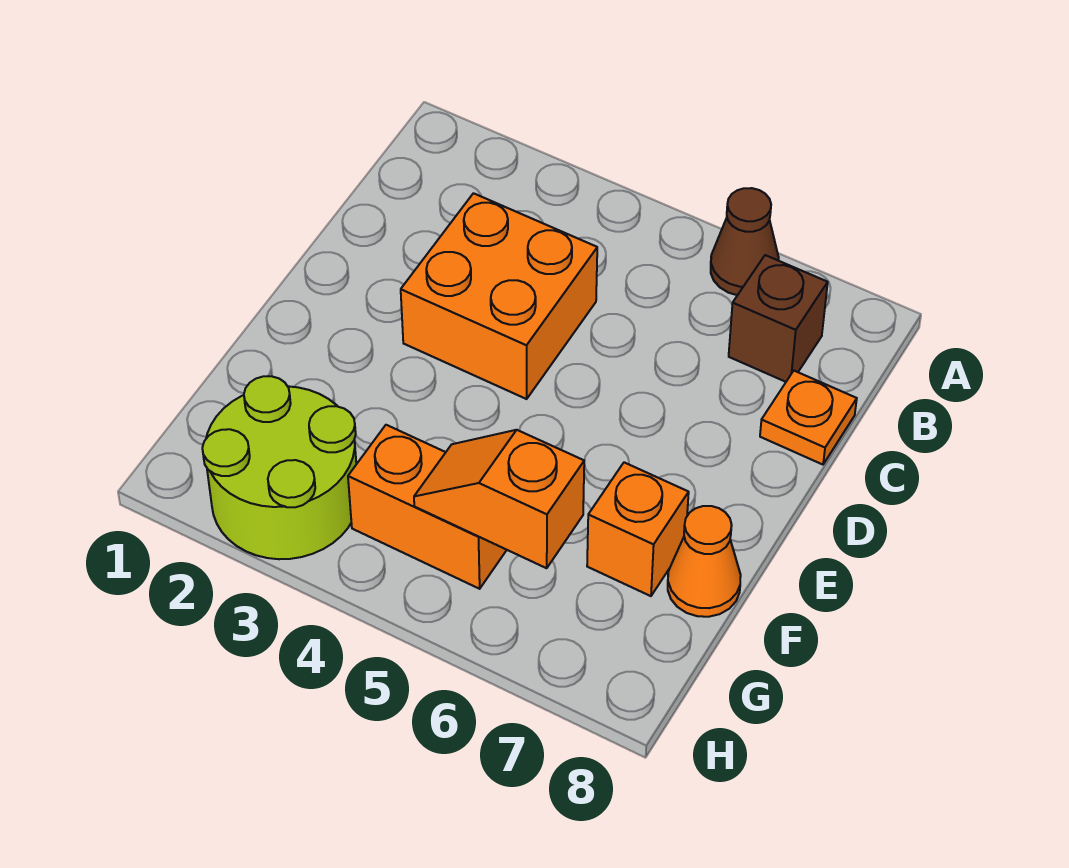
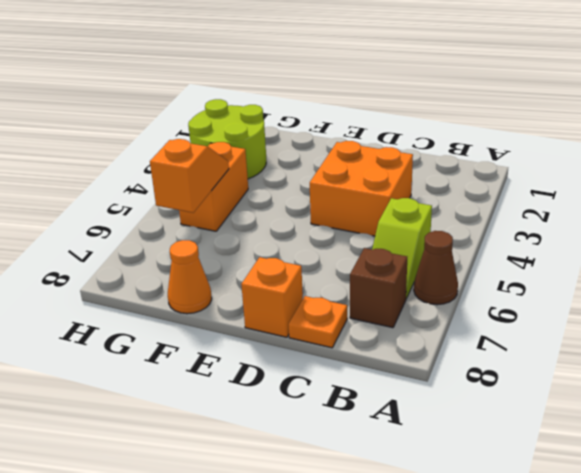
none -> lime slope B5:B6 level 1 top 5
orange brick F7 level 1 -> orange brick D8 level 1

